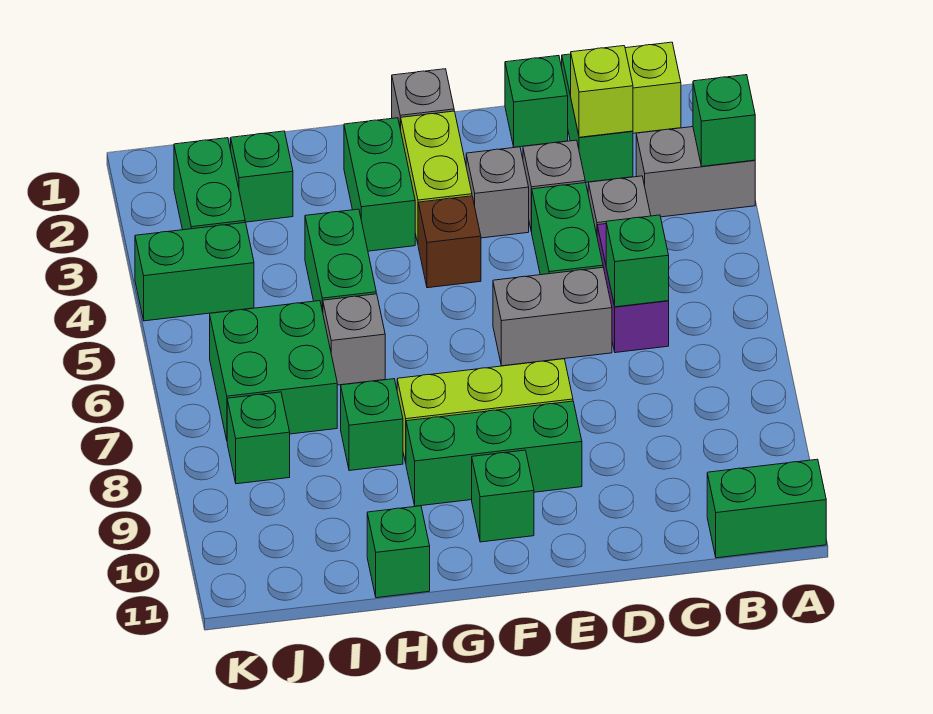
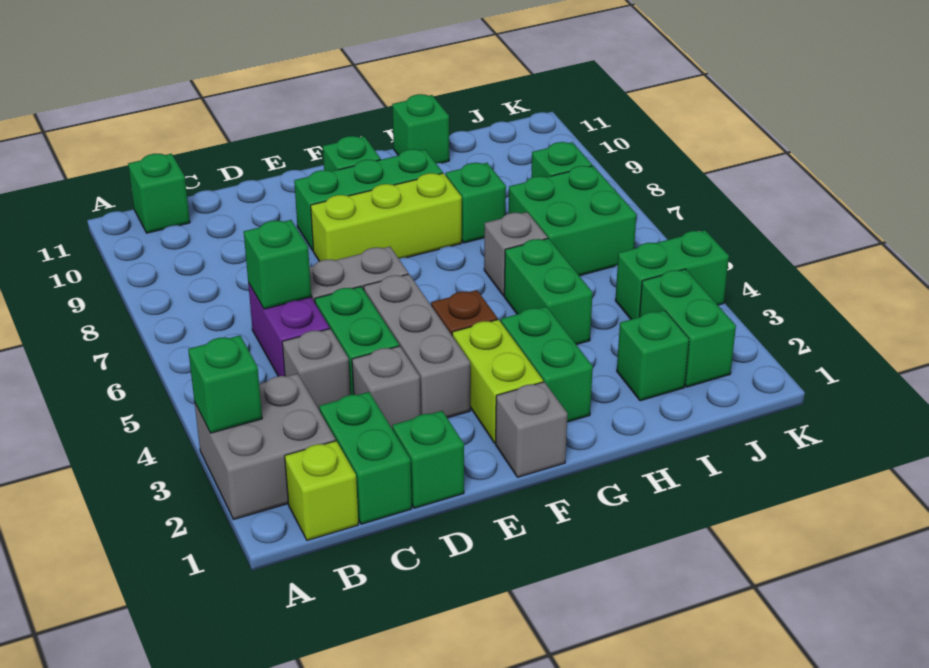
grey brick A3:B3 level 1 -> grey brick A2:B3 level 1
green brick A11:B11 level 1 -> green brick B11 level 1
lime brick C2 level 2 -> none
grey brick E3 level 1 -> grey brick E3:E5 level 1

